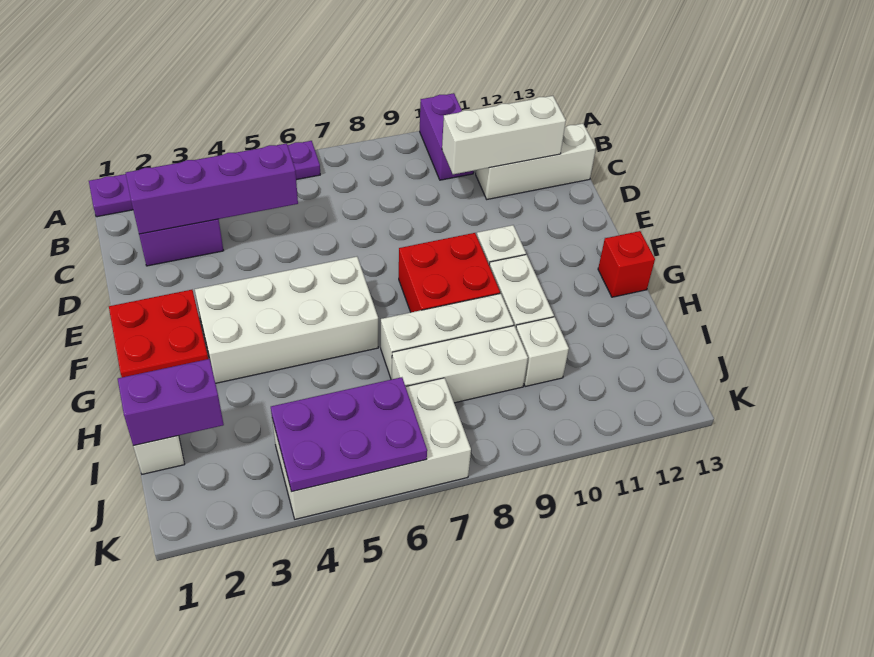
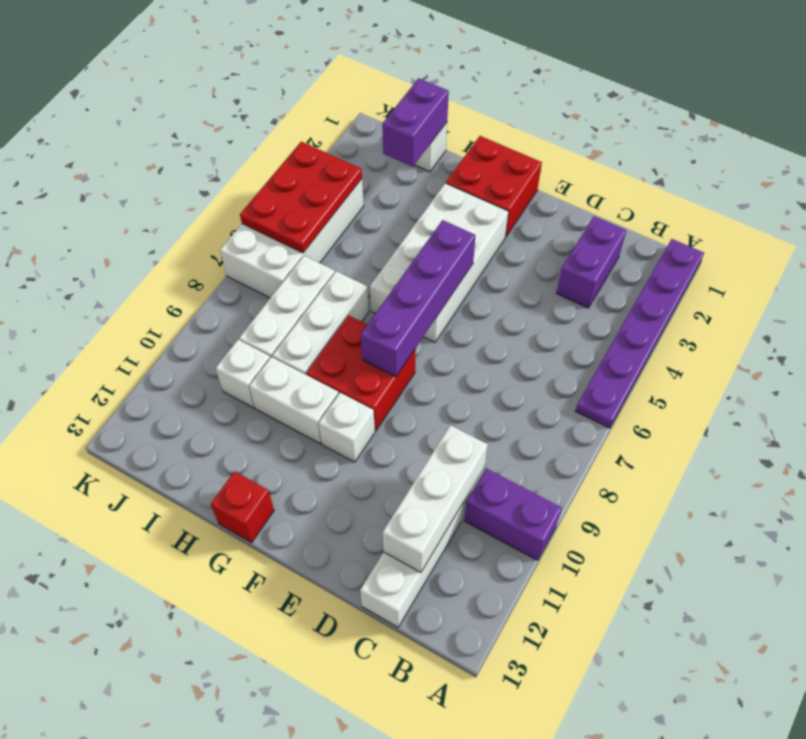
purple brick C2:C5 level 2 -> purple brick F5:F8 level 2
purple plate J4:K6 level 2 -> red plate J4:K6 level 2

